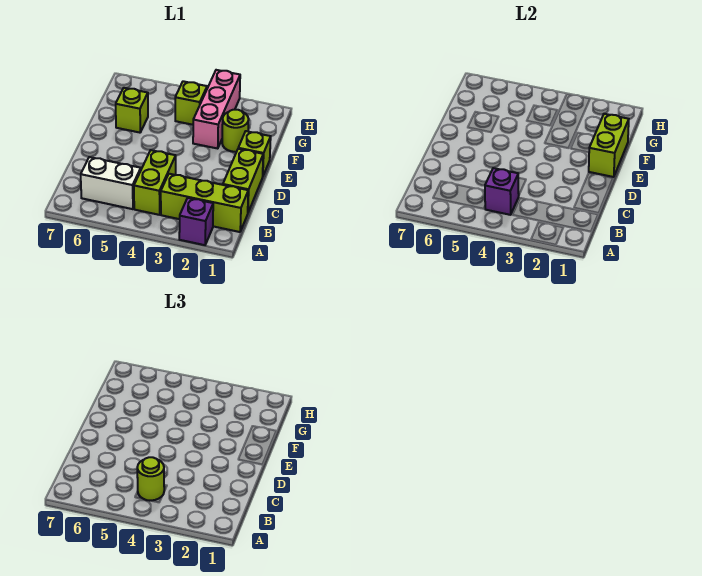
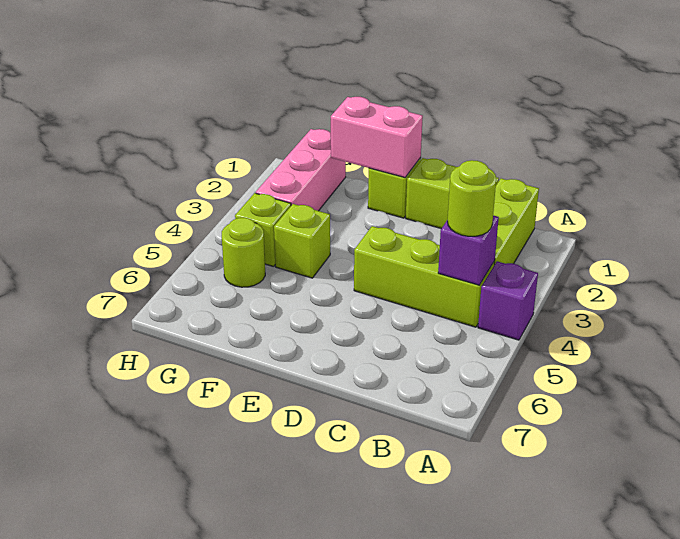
purple brick A2 level 1 -> purple brick A4 level 1
lime brick B4:C4 level 1 -> lime brick B4:D4 level 1
white brick B5:B6 level 1 -> none
lime brick E1:F1 level 2 -> pink brick E1:F1 level 2
lime round brick F2 level 1 -> lime round brick G5 level 1
pink brick F3:H3 level 1 -> pink brick G1:G3 level 1
lime brick F6 level 1 -> lime brick F4 level 1

